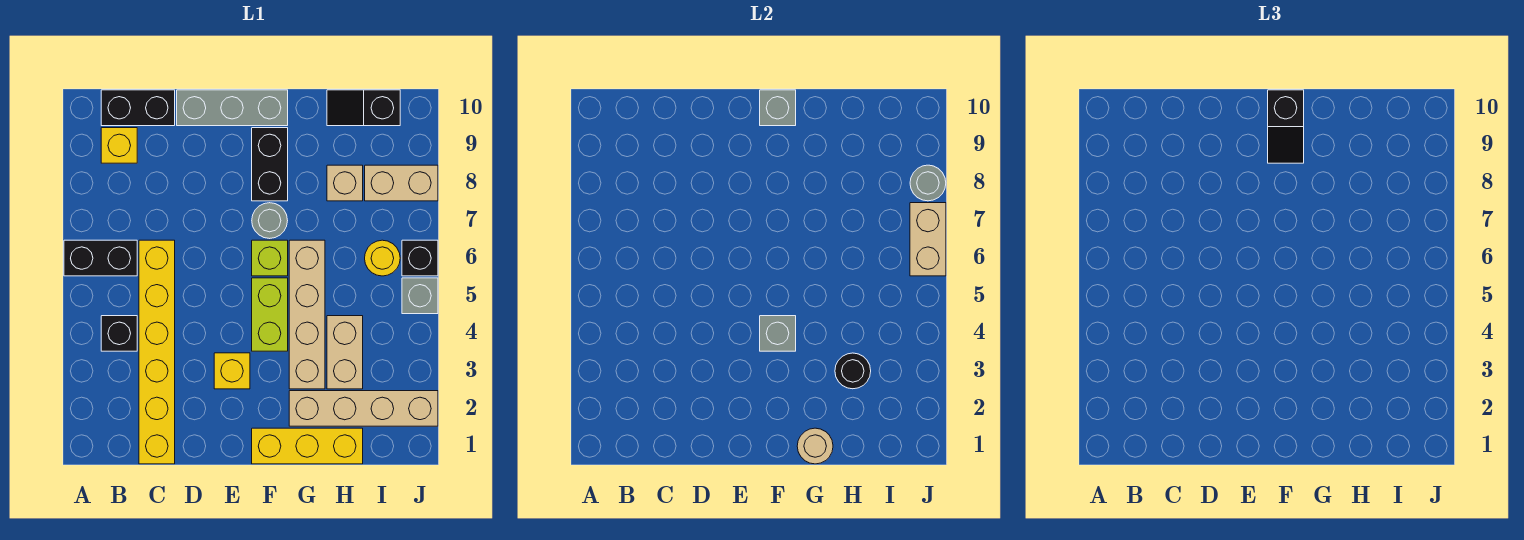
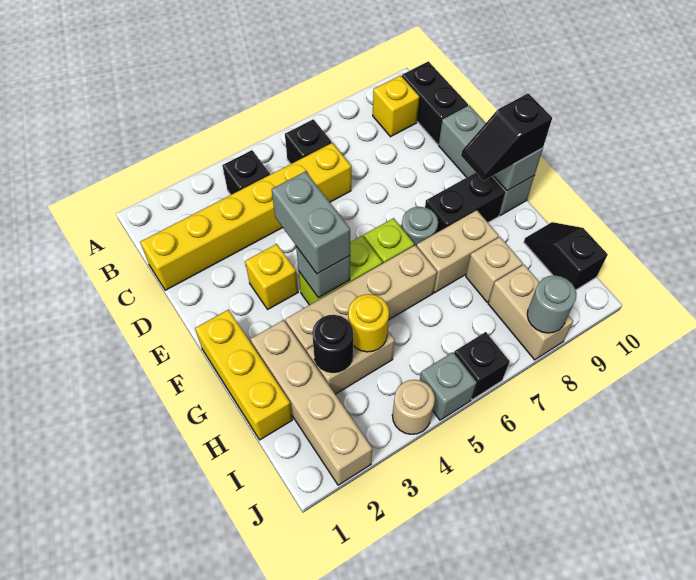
black brick A6:B6 level 1 -> black brick B6 level 1
none -> grey brick E4:F4 level 3
tan round brick G1 level 2 -> tan round brick J4 level 1
yellow round brick I6 level 1 -> yellow round brick H4 level 2
tan brick J6:J7 level 2 -> tan brick G7:G8 level 1

